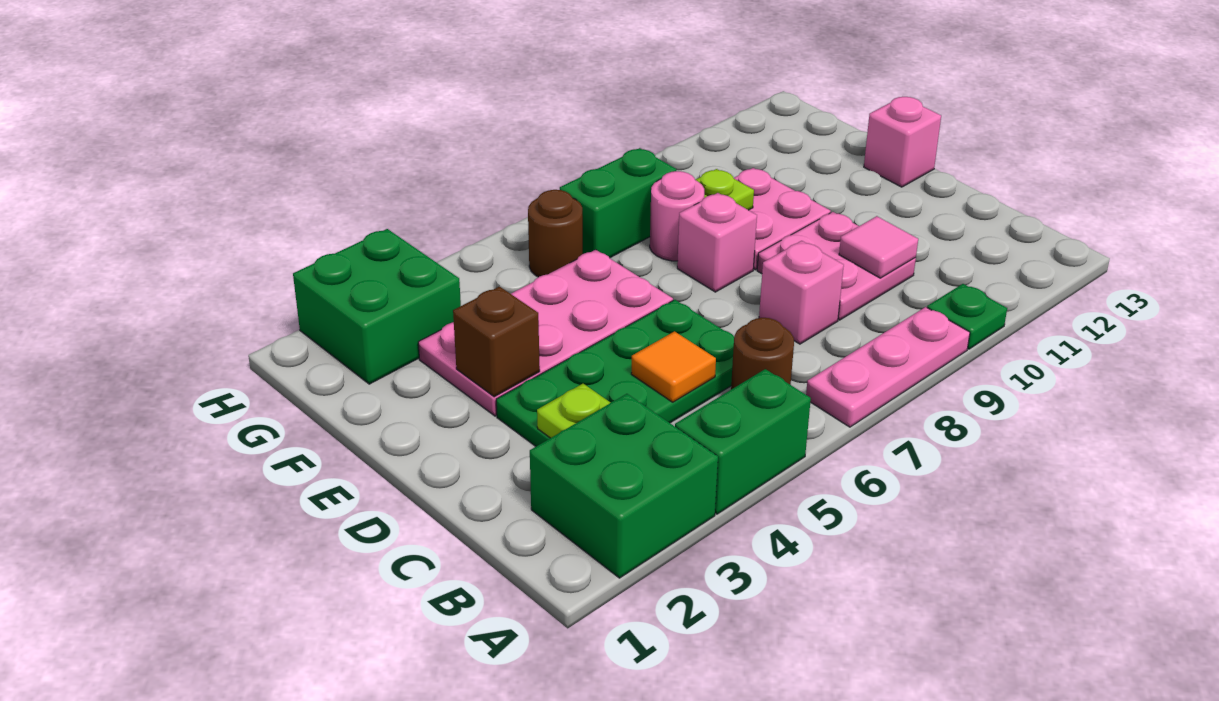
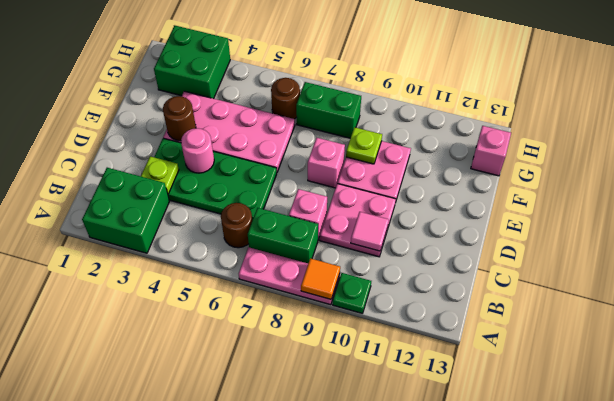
green brick A4:A5 level 1 -> green brick B7:B8 level 1
orange tile C5 level 2 -> orange tile A9 level 2
brown brick E3 level 2 -> brown round brick E3 level 2
pink brick E13 level 1 -> pink brick G13 level 1
pink round brick F8 level 1 -> pink round brick D4 level 2

